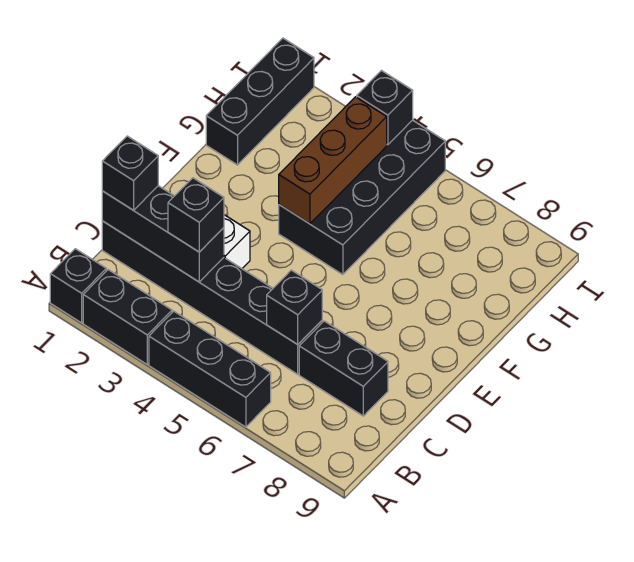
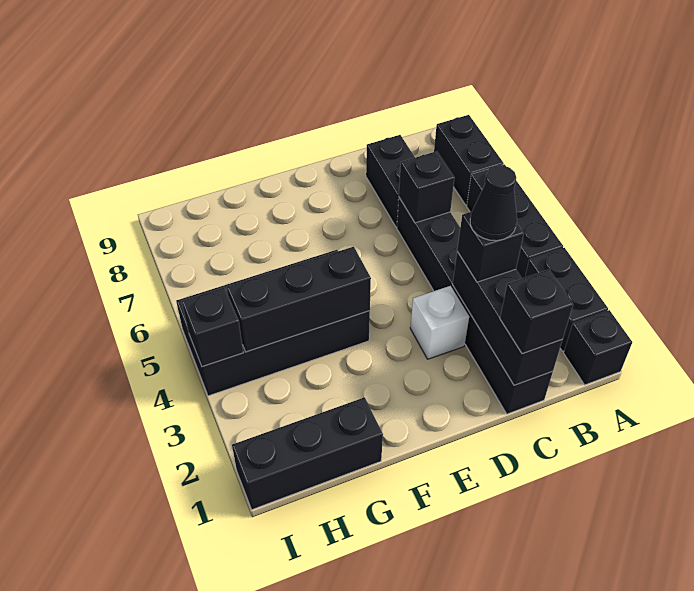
none -> black brick A7:A8 level 1
none -> black cone C3 level 4
brown brick F4:H4 level 2 -> black brick F4:H4 level 2

